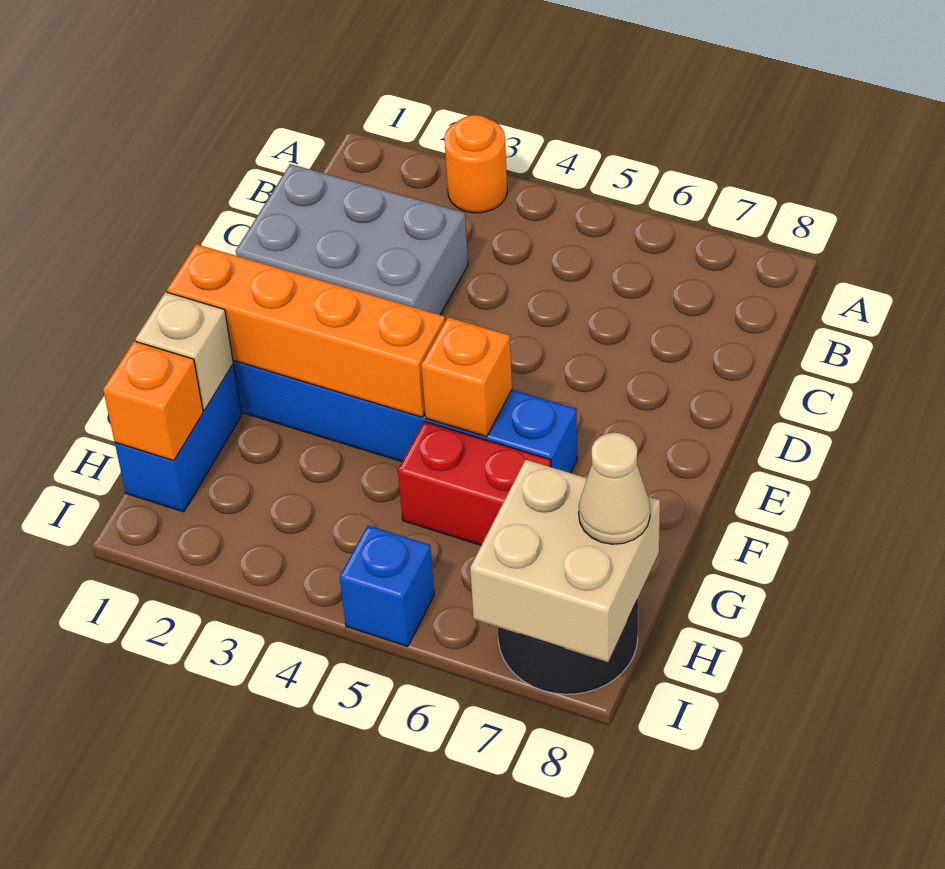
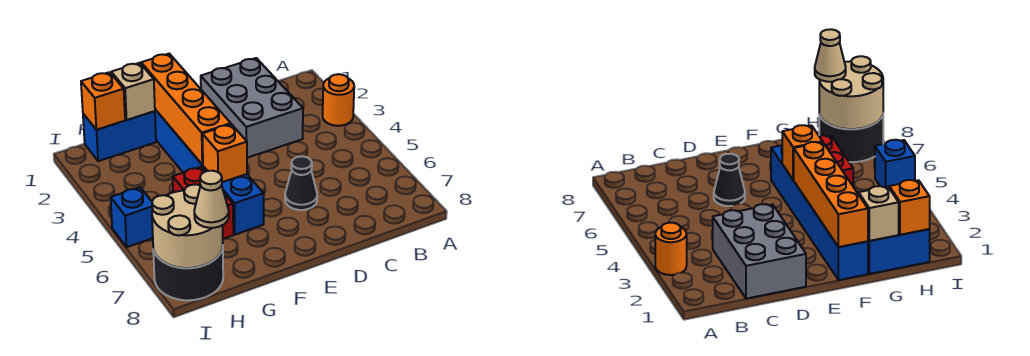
none -> black cone D6 level 1
tan brick H7:I8 level 2 -> tan round brick H7:I8 level 2

